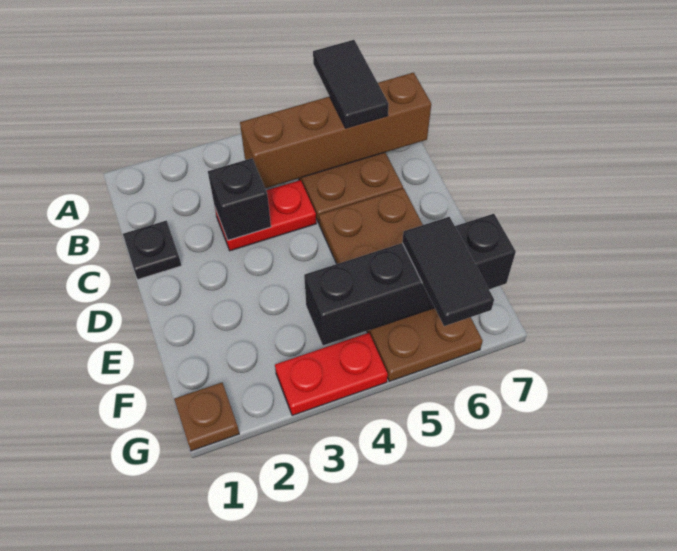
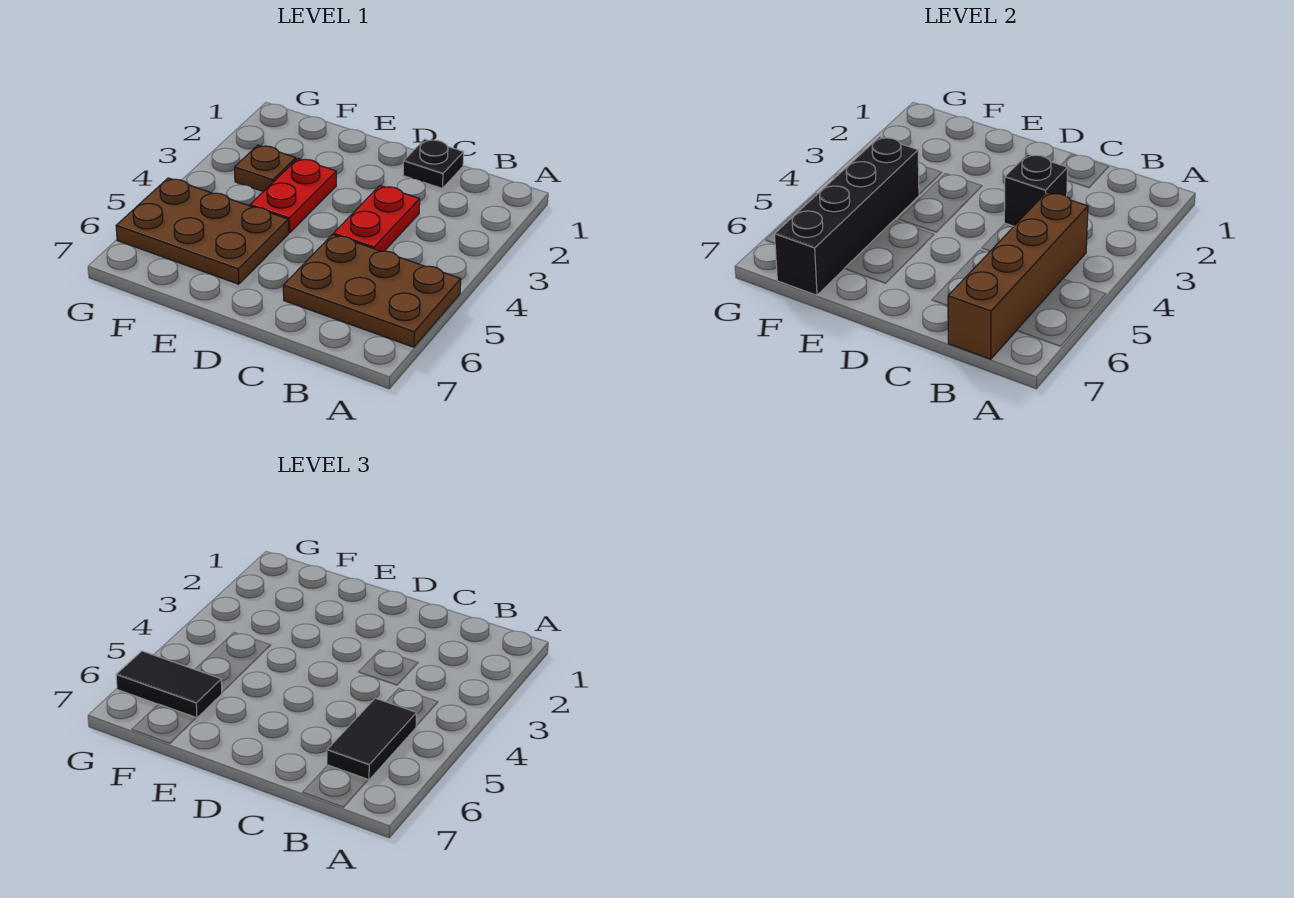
black tile A6:B6 level 3 -> black tile B5:B6 level 3
brown plate D5:G6 level 1 -> brown plate E5:G6 level 1
brown plate G1 level 1 -> brown plate F3 level 1
red plate G3:G4 level 1 -> red plate E3:E4 level 1

